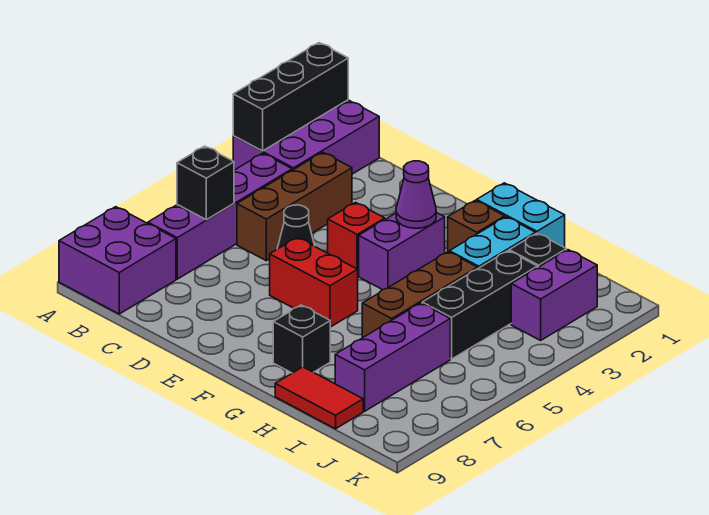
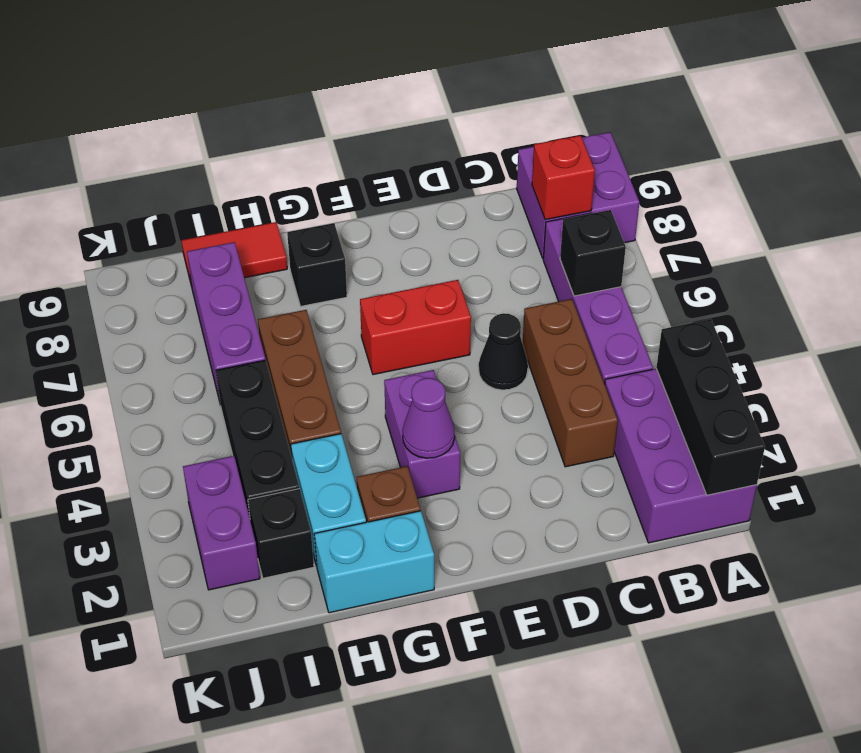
red brick E4 level 1 -> red brick B8 level 2

